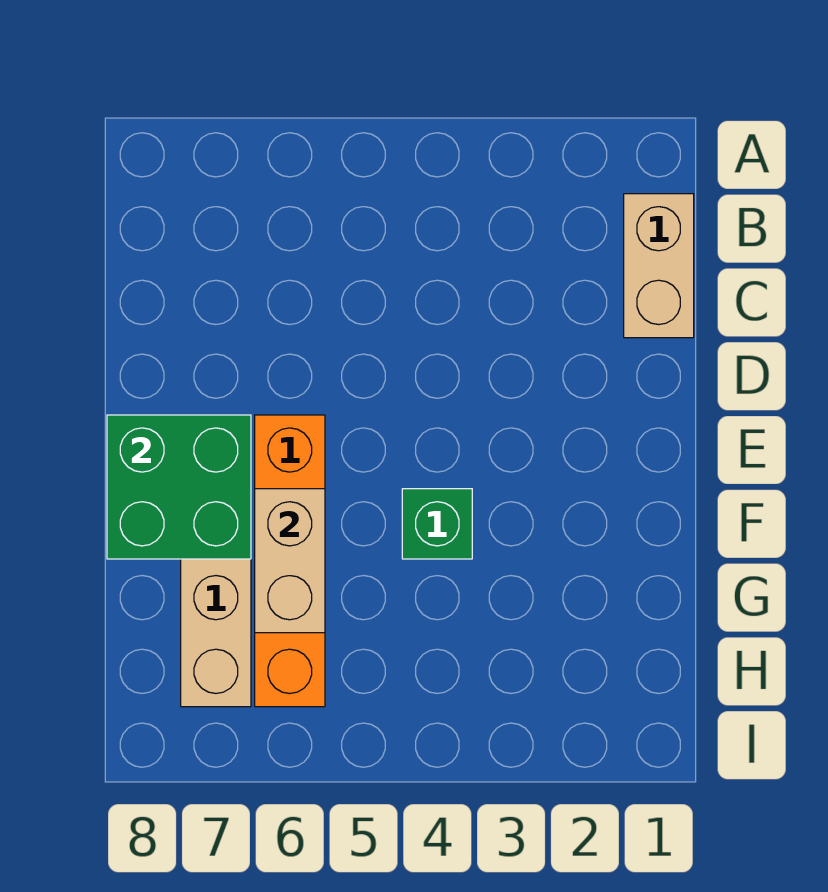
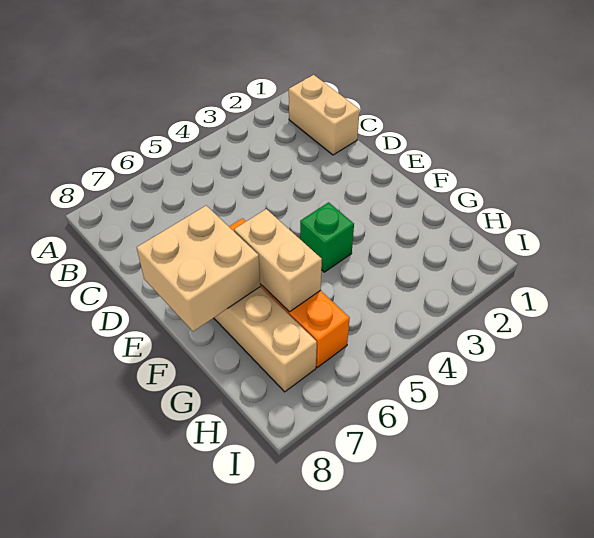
green brick E7:F8 level 2 -> tan brick E7:F8 level 2

